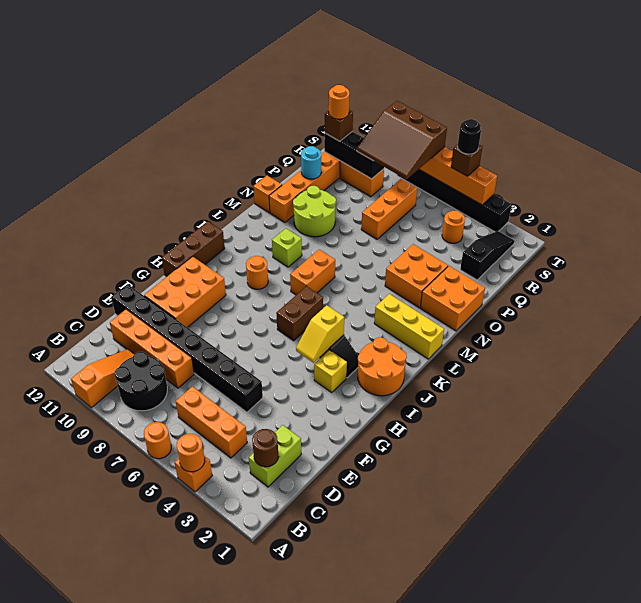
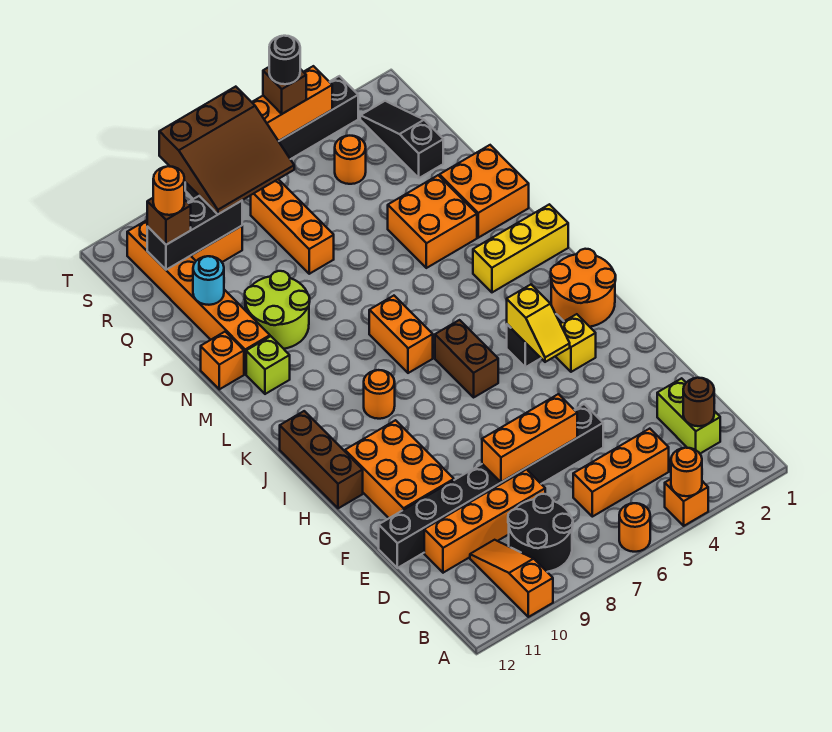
none -> orange brick E6:E8 level 2
lime brick L9 level 1 -> lime brick M11 level 1

